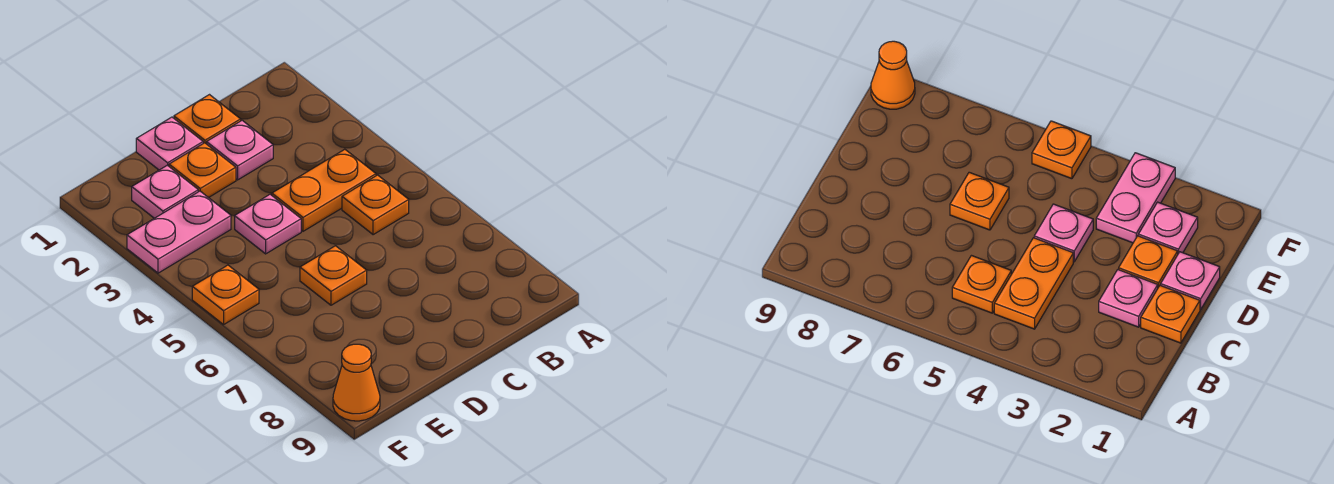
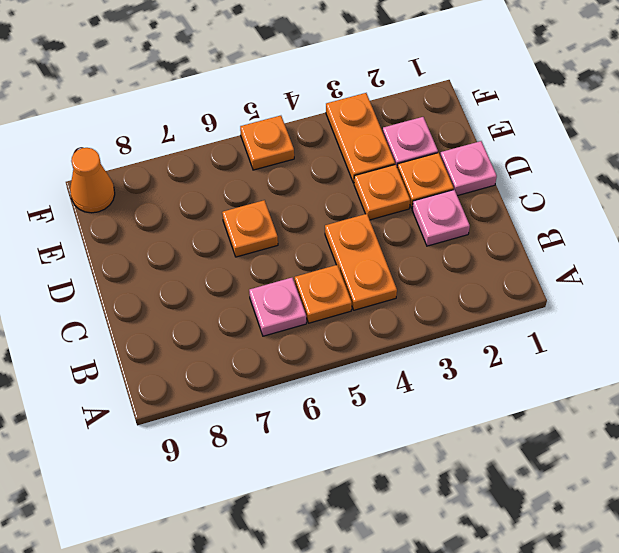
orange plate C1 level 1 -> orange plate D3 level 1
pink plate D4 level 1 -> pink plate B6 level 1
pink plate E3:F3 level 1 -> orange plate E3:F3 level 1

